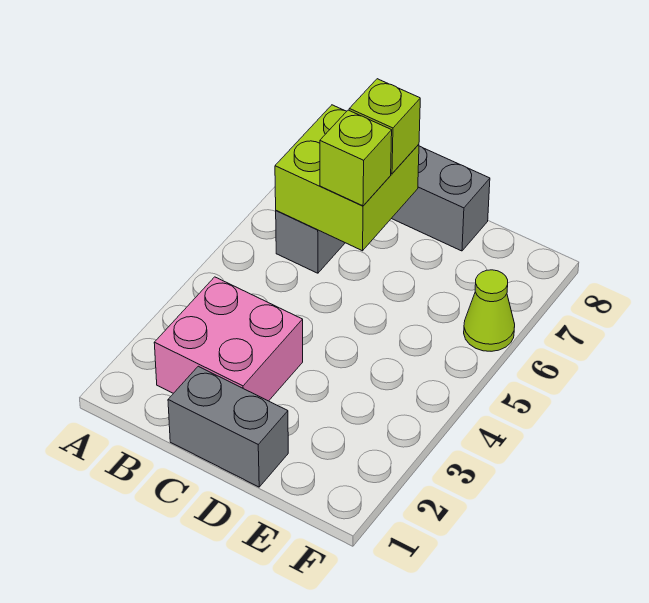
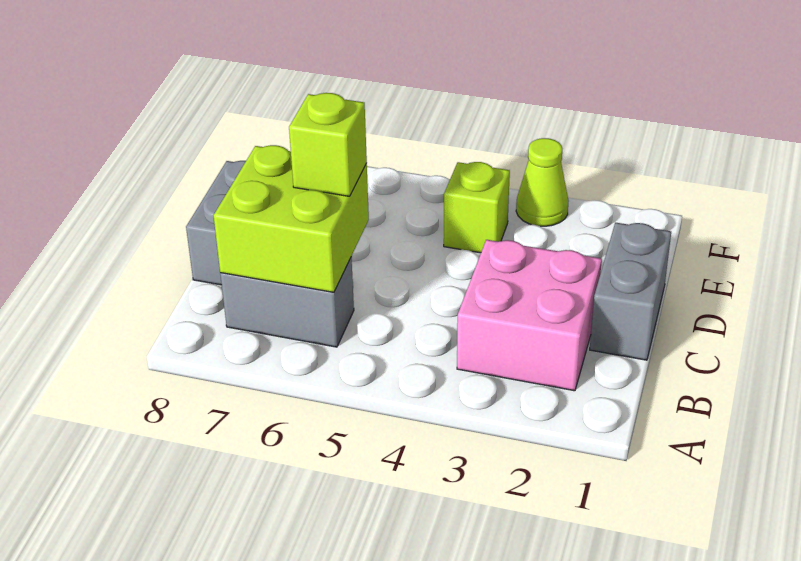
lime brick C7 level 3 -> lime brick E4 level 1
lime cone F6 level 1 -> lime cone F3 level 1

